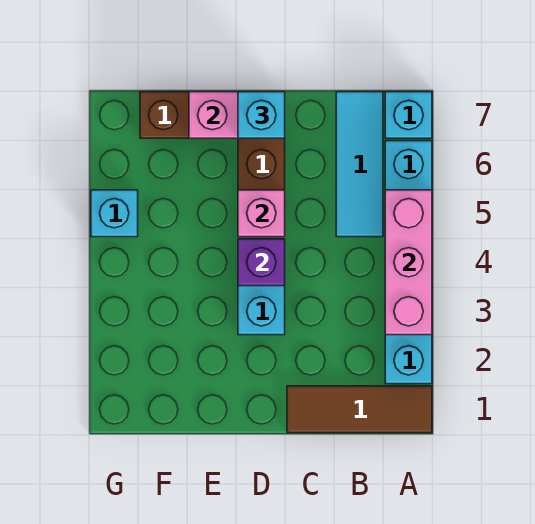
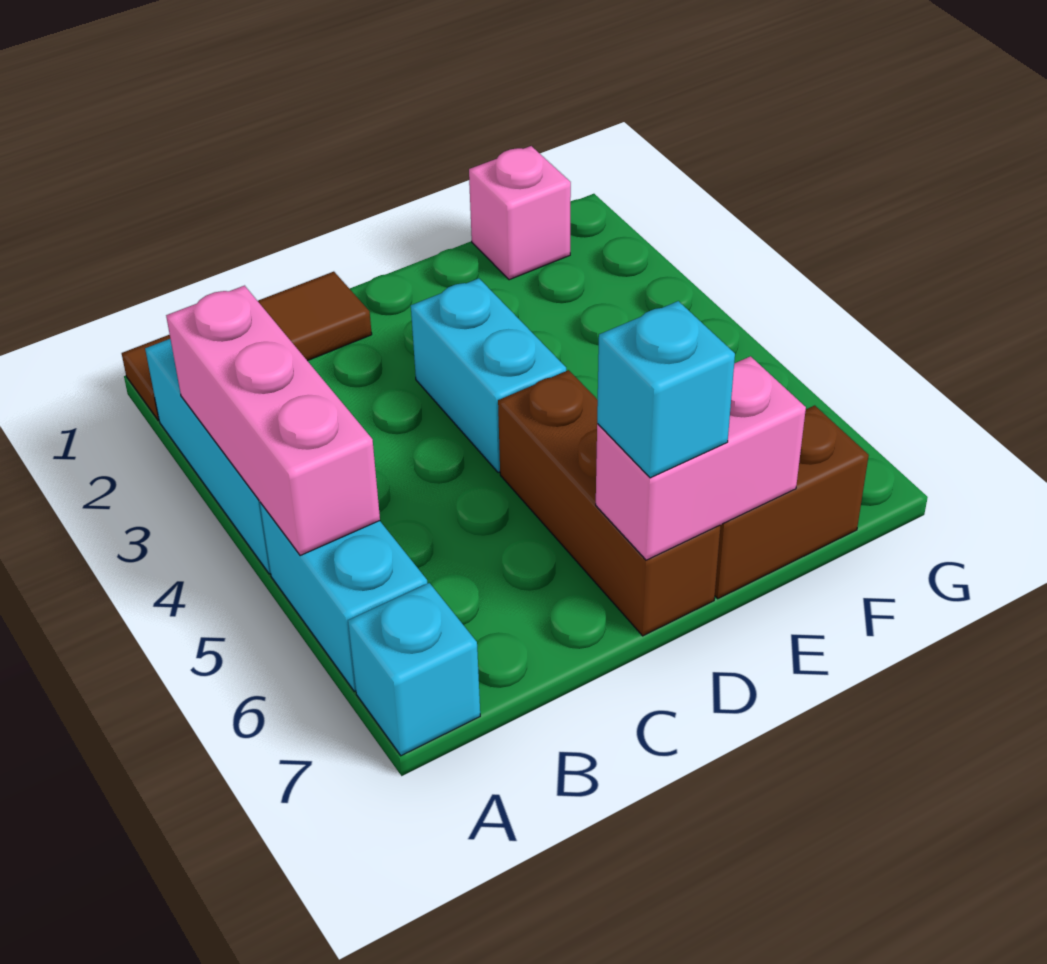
cyan tile B5:B7 level 1 -> none
purple brick D4 level 2 -> none
pink brick D5 level 2 -> pink brick F1 level 1
cyan brick G5 level 1 -> none

